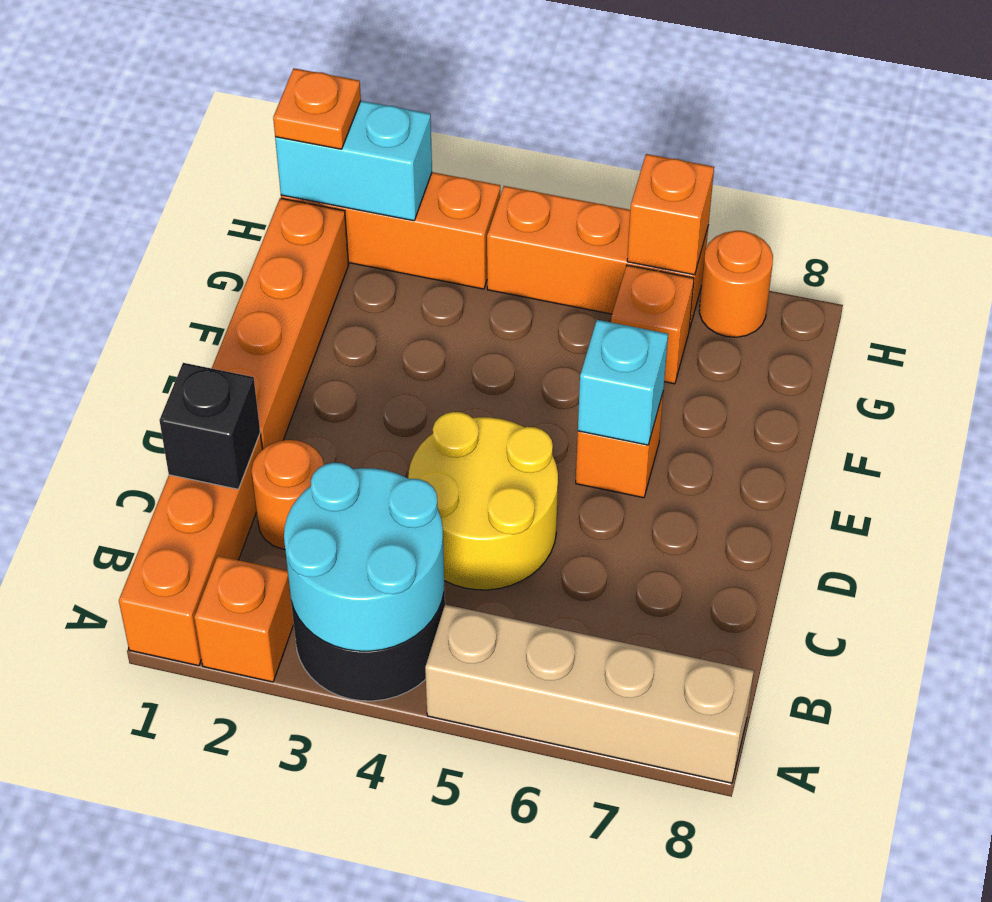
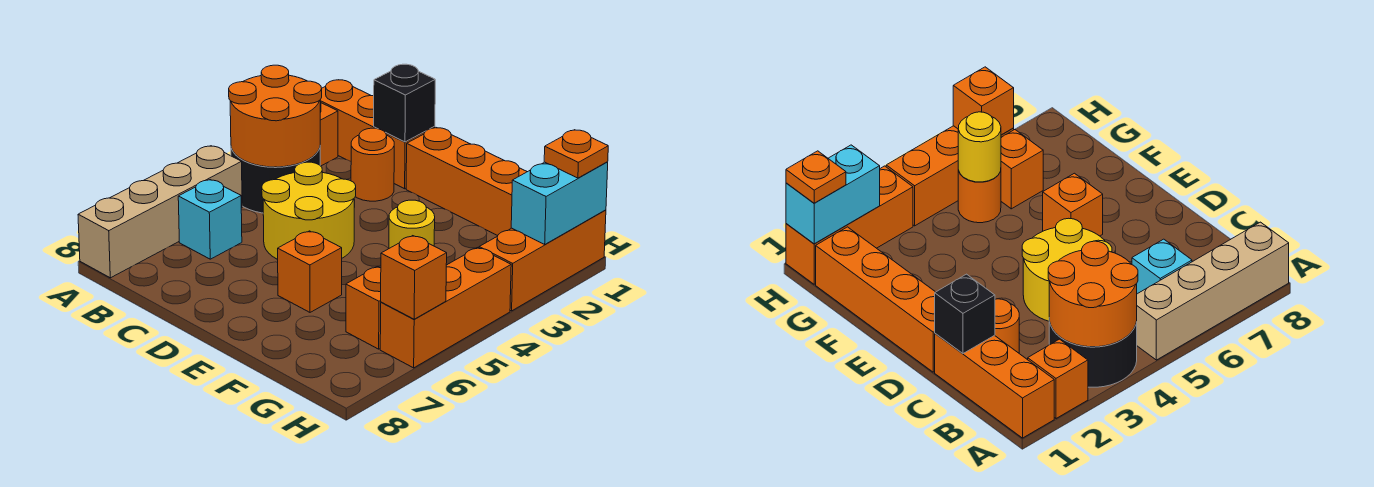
cyan round brick A3:B4 level 2 -> orange round brick A3:B4 level 2
cyan brick E6 level 2 -> cyan brick B6 level 1
none -> yellow round brick G5 level 2
orange round brick H7 level 1 -> orange round brick G5 level 1

